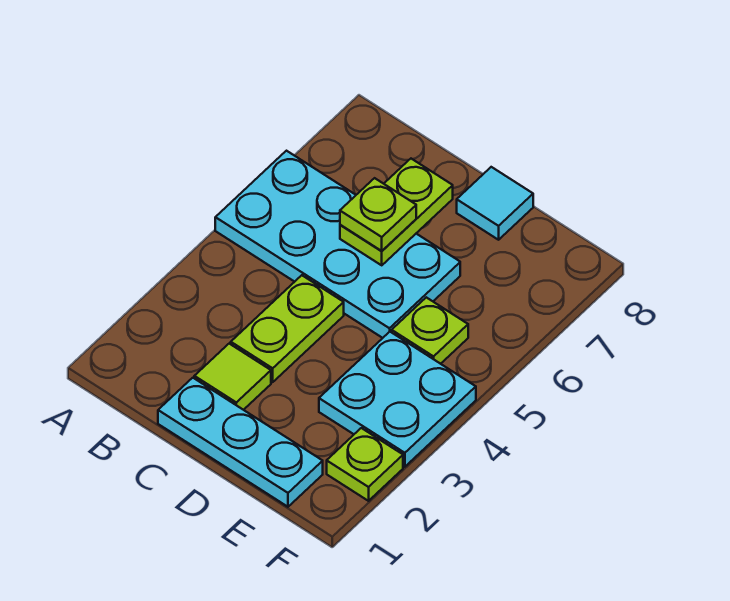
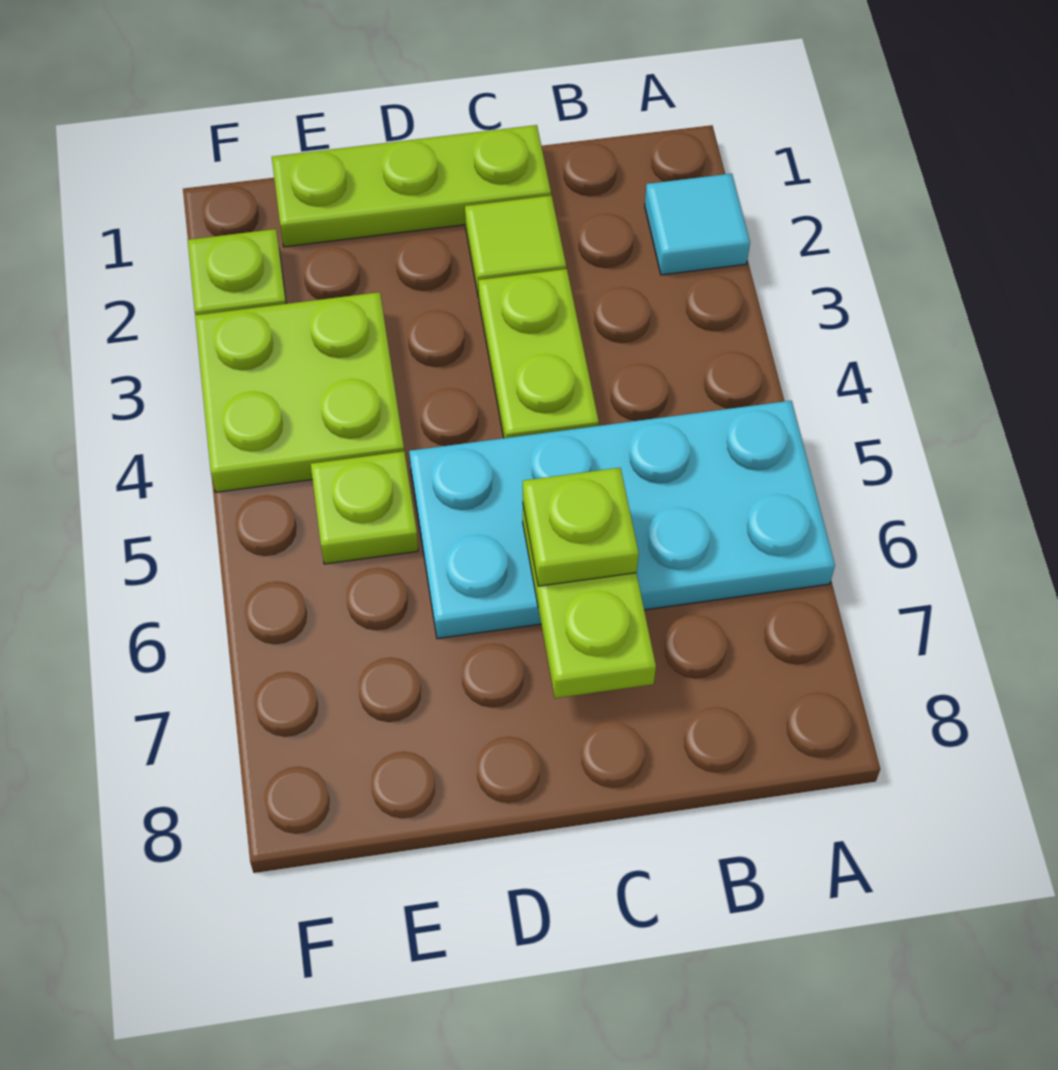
cyan plate C1:E1 level 1 -> lime plate C1:E1 level 1
cyan tile D8 level 1 -> cyan tile A2 level 1
cyan plate E3:F4 level 1 -> lime plate E3:F4 level 1

